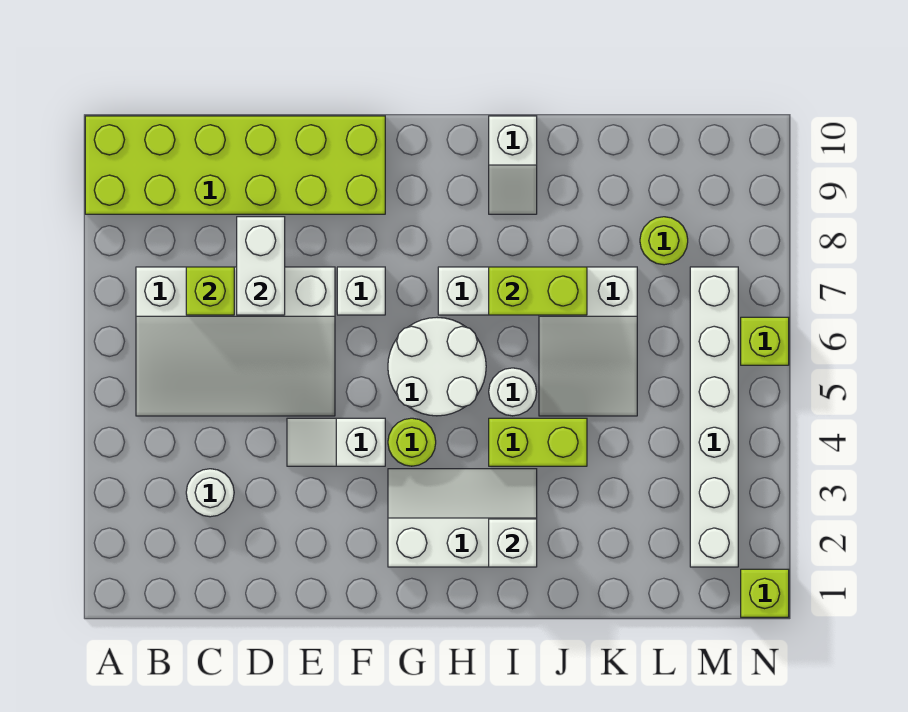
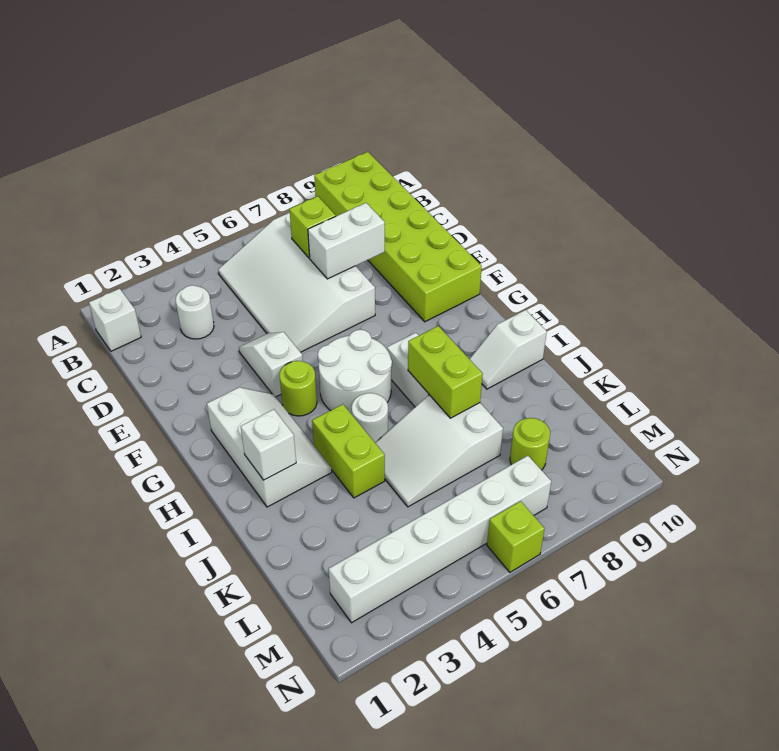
white brick F7 level 1 -> white brick B1 level 1
lime brick N1 level 1 -> none

